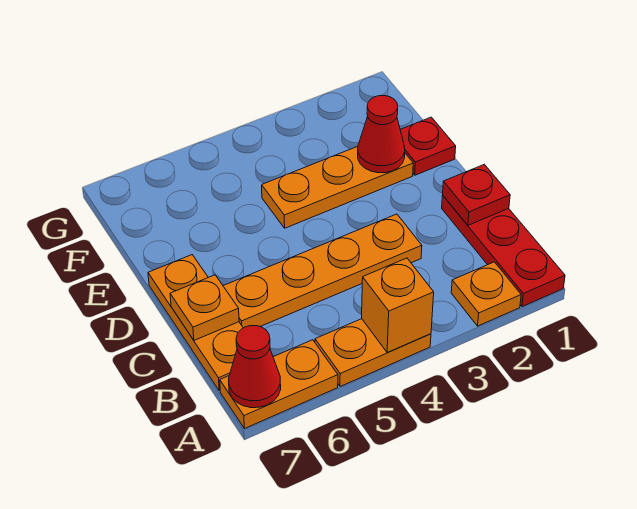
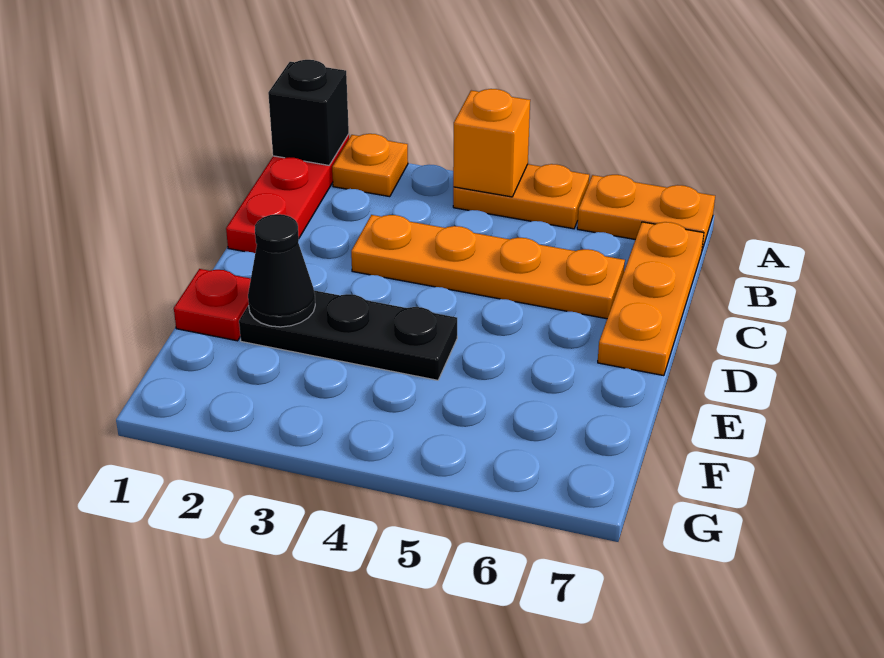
none -> black brick A1 level 2
red cone A7 level 2 -> none
red plate C1 level 2 -> none
orange plate C7 level 2 -> none
orange plate E2:E4 level 1 -> black plate E2:E4 level 1
red cone E2 level 2 -> black cone E2 level 2

